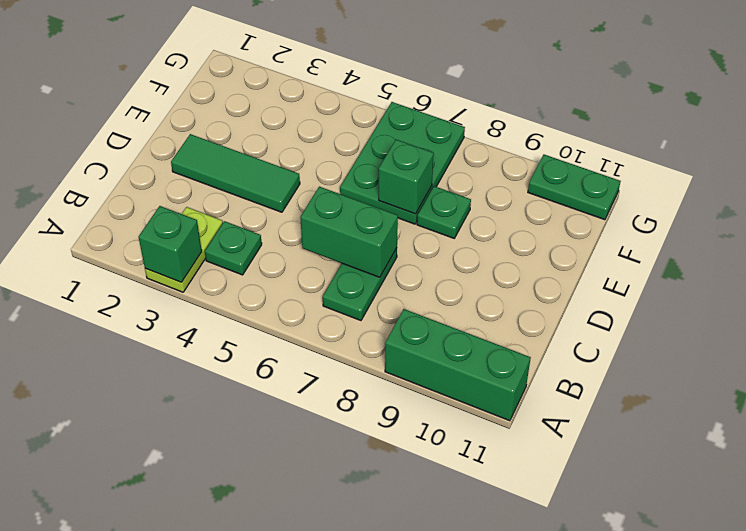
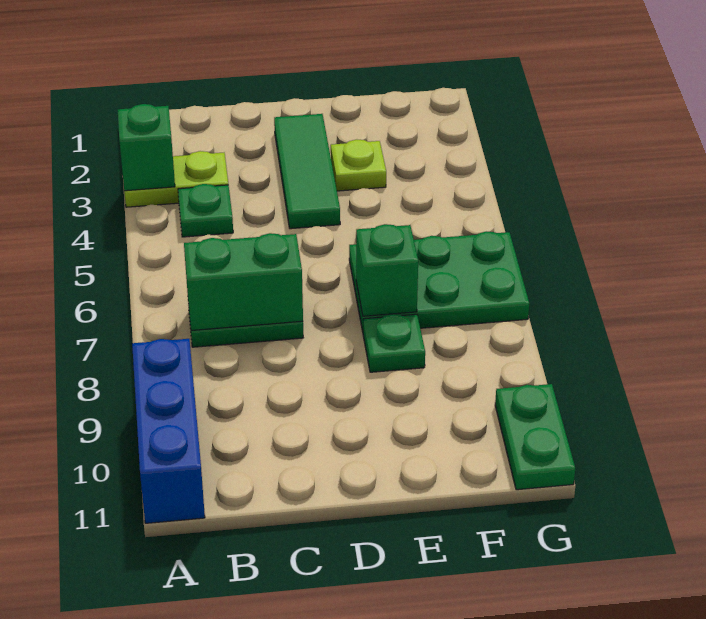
green brick A9:A11 level 1 -> blue brick A9:A11 level 1
green brick C6:C7 level 2 -> green brick B7:C7 level 2
none -> lime plate E3 level 1

